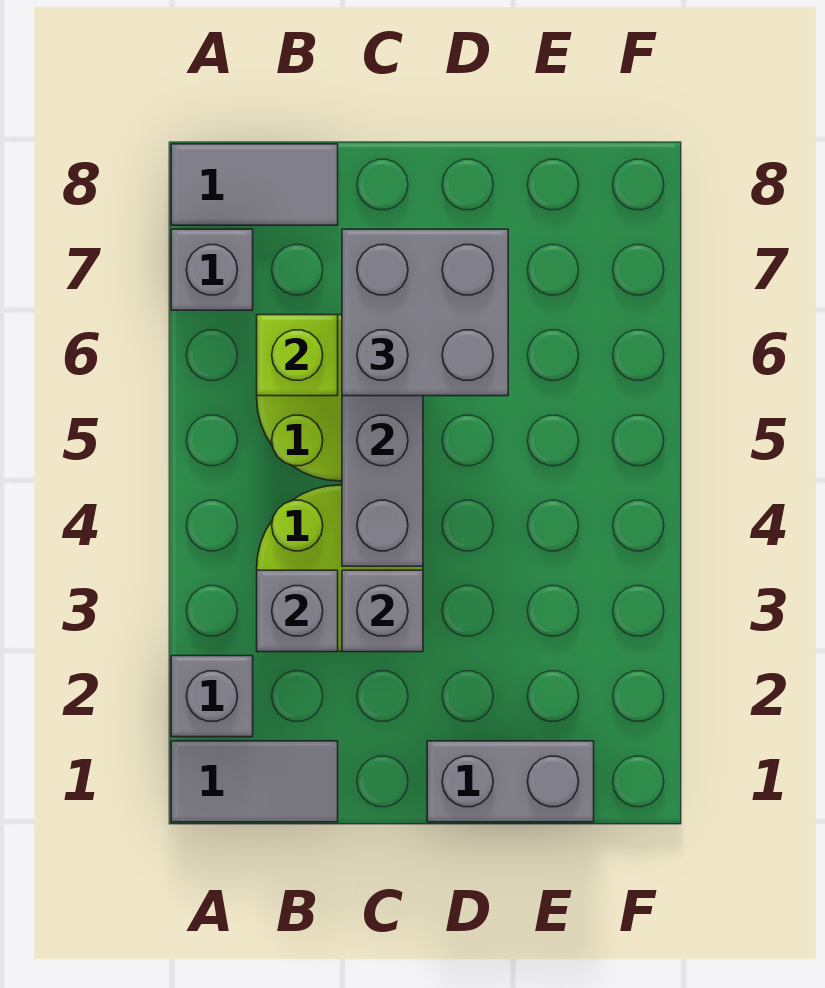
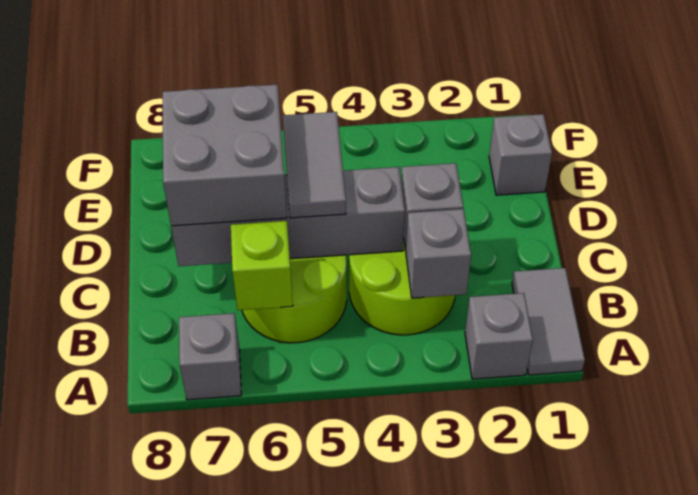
grey tile A8:B8 level 1 -> grey tile C5:D5 level 3
grey brick D1:E1 level 1 -> grey brick E1 level 1

